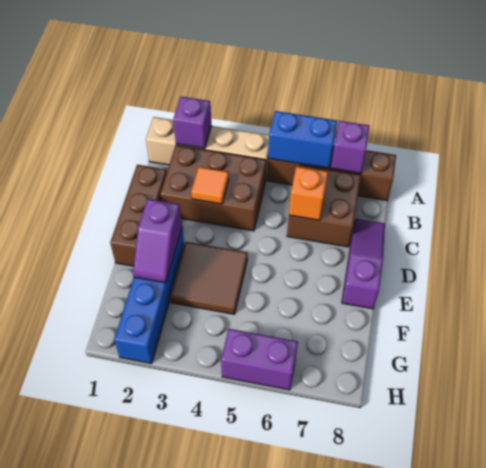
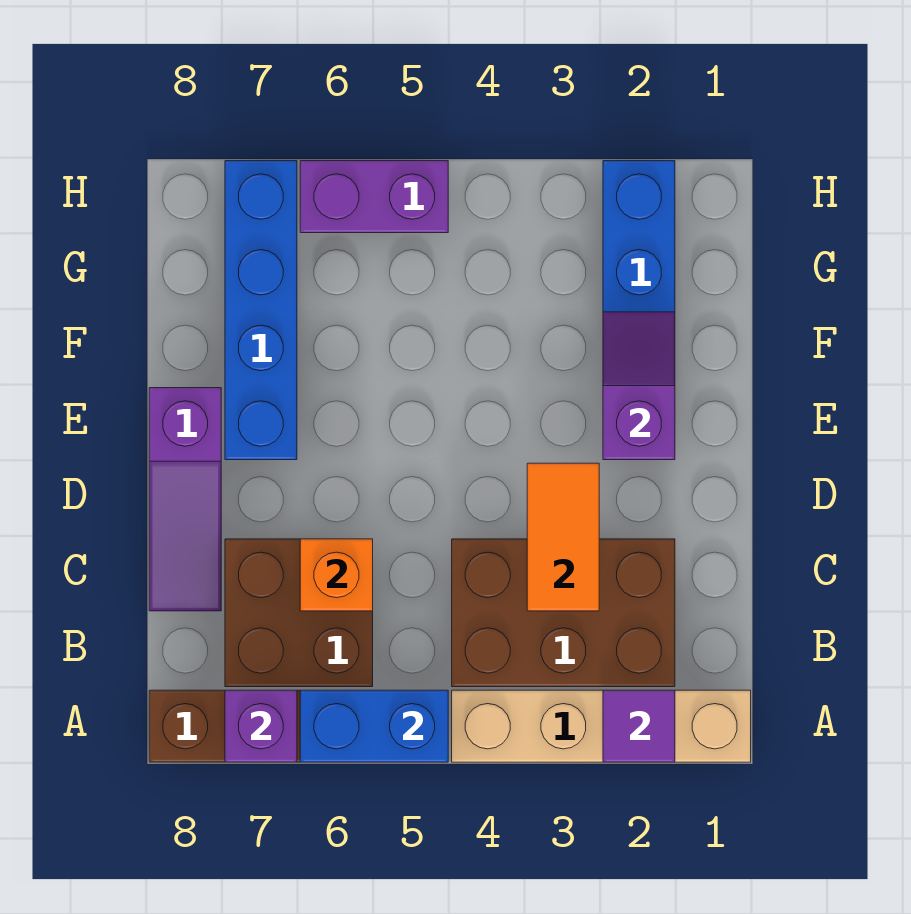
purple brick A2 level 2 -> purple tile A2 level 2
brown brick C1:E1 level 1 -> none
orange tile C3 level 2 -> orange tile C3:D3 level 2
brown tile E3:F4 level 1 -> none
none -> blue brick E7:H7 level 1

